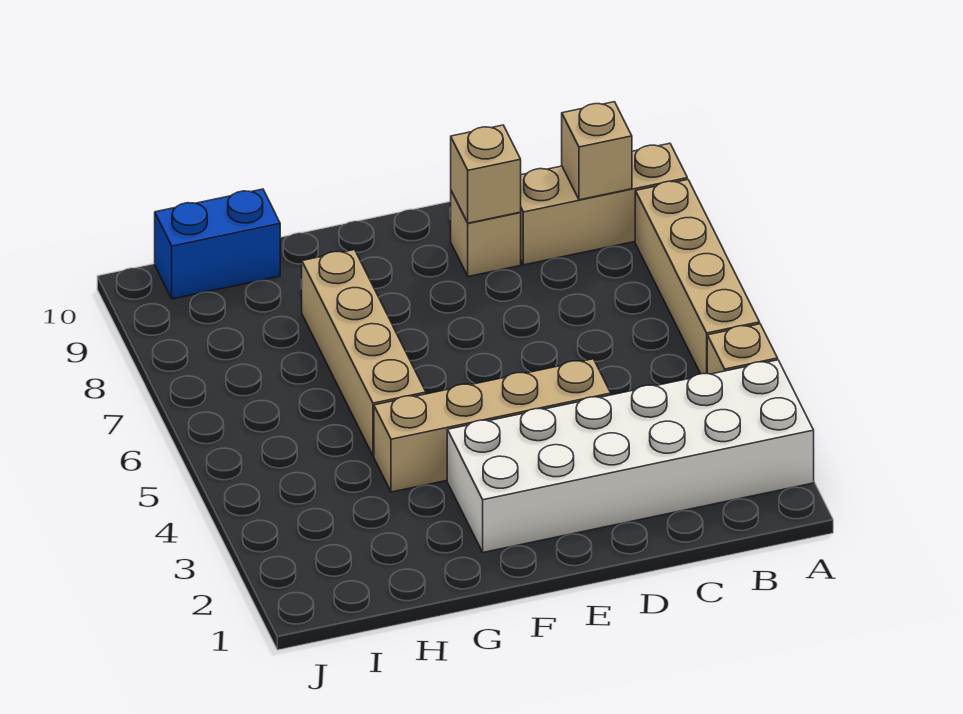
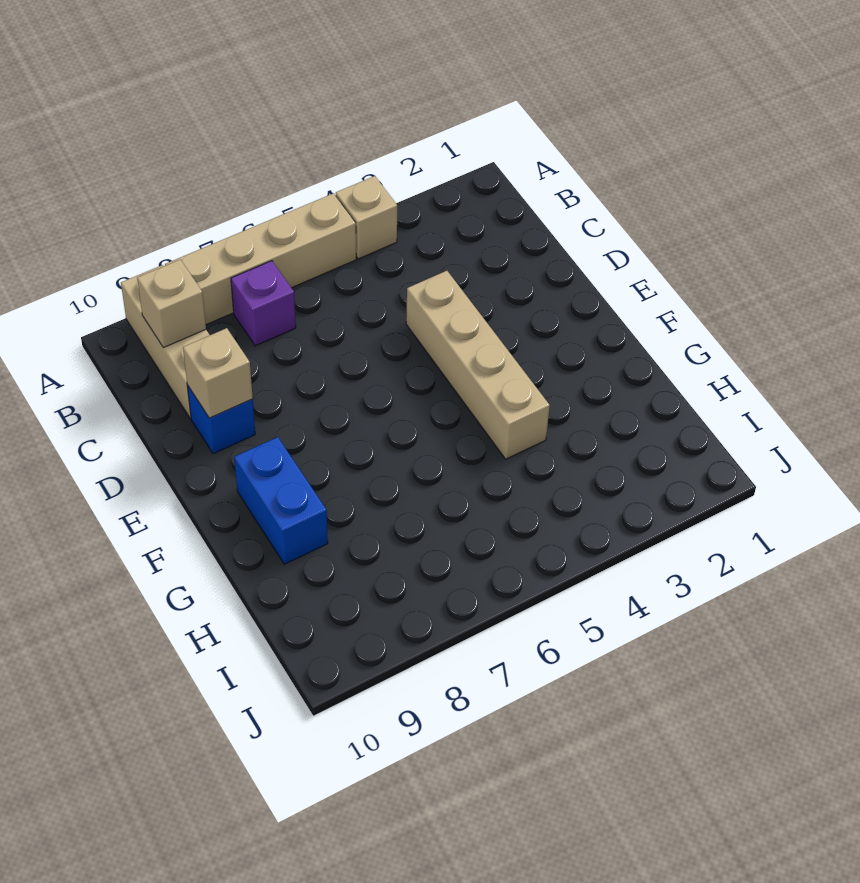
white brick A2:F3 level 1 -> none
none -> purple brick B7 level 1
tan brick D9 level 1 -> blue brick D9 level 1
tan brick G5:G8 level 1 -> none
blue brick H10:I10 level 1 -> blue brick F9:G9 level 1

